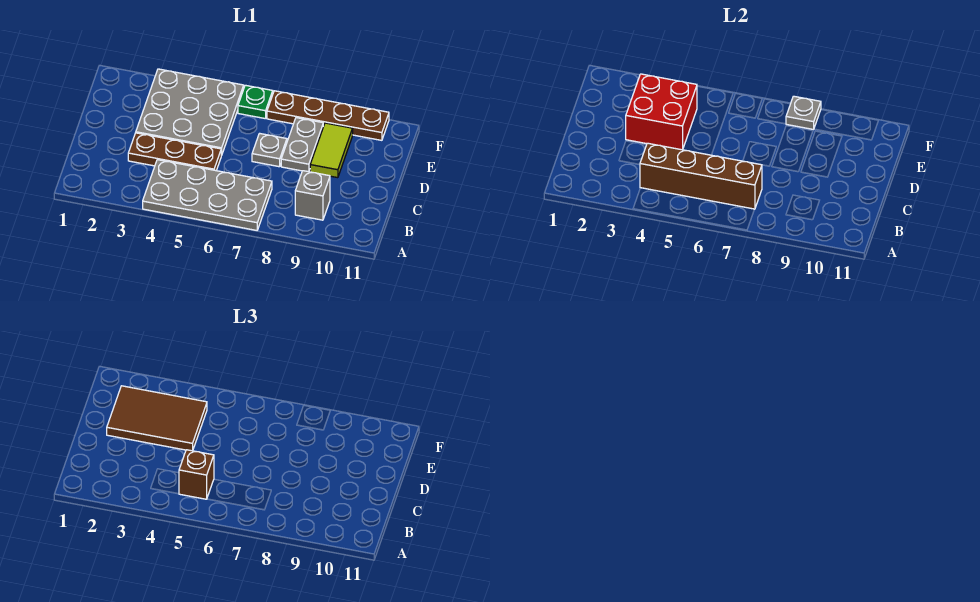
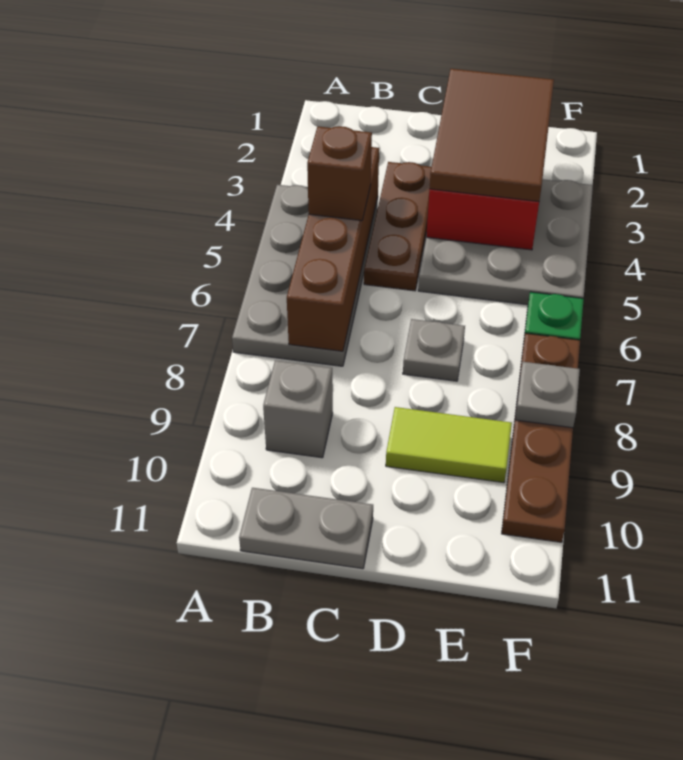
grey plate D8:E8 level 1 -> grey plate B11:C11 level 1

